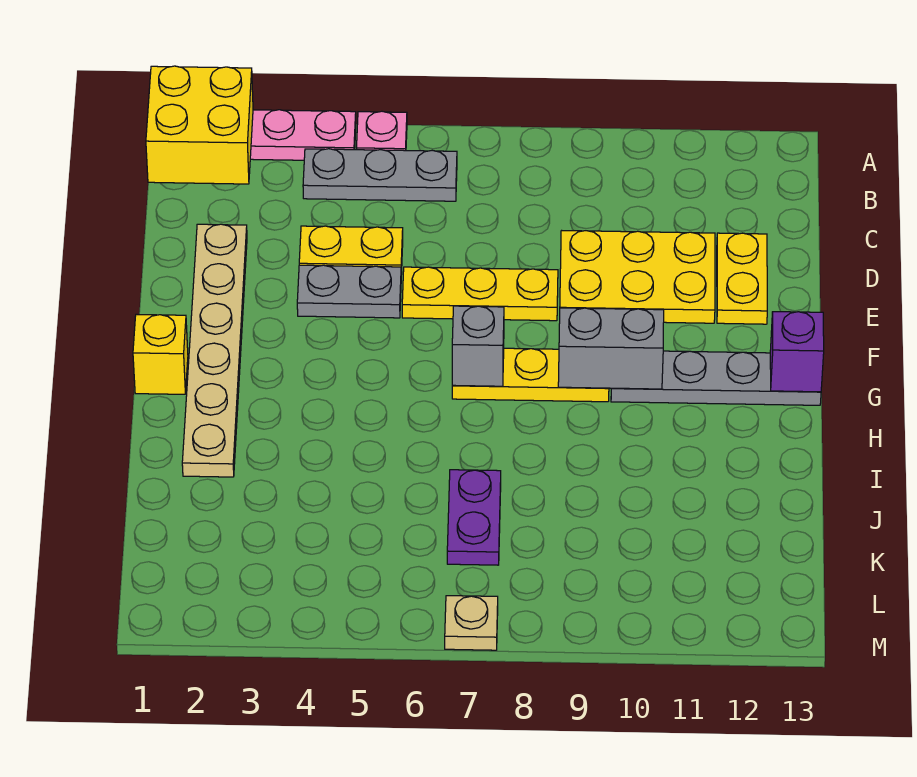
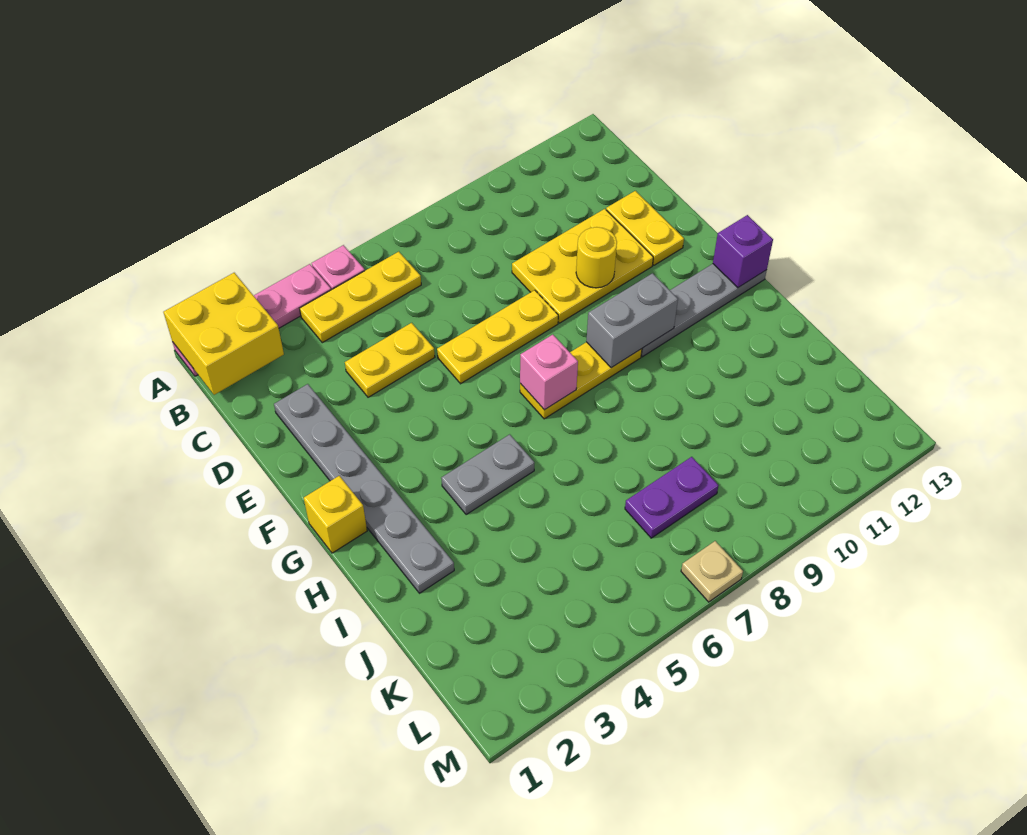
grey plate B4:B6 level 1 -> yellow plate B4:B6 level 1
tan plate D2:I2 level 1 -> grey plate D2:I2 level 1
grey plate E4:E5 level 1 -> grey plate H4:H5 level 1
none -> yellow round brick E10 level 2
grey brick G7 level 2 -> pink brick G7 level 2
purple plate J7:K7 level 1 -> purple plate K7:K8 level 1

